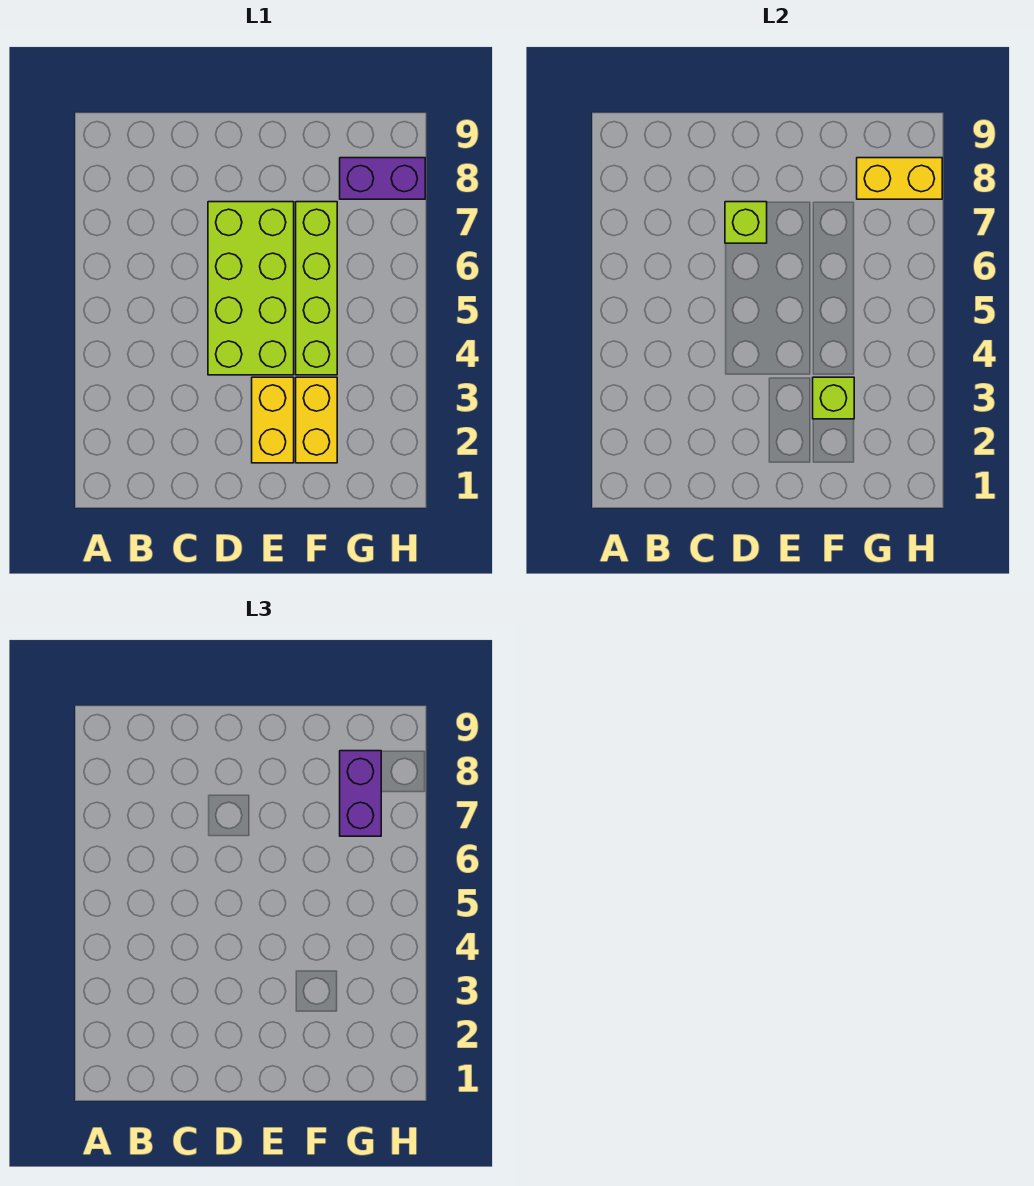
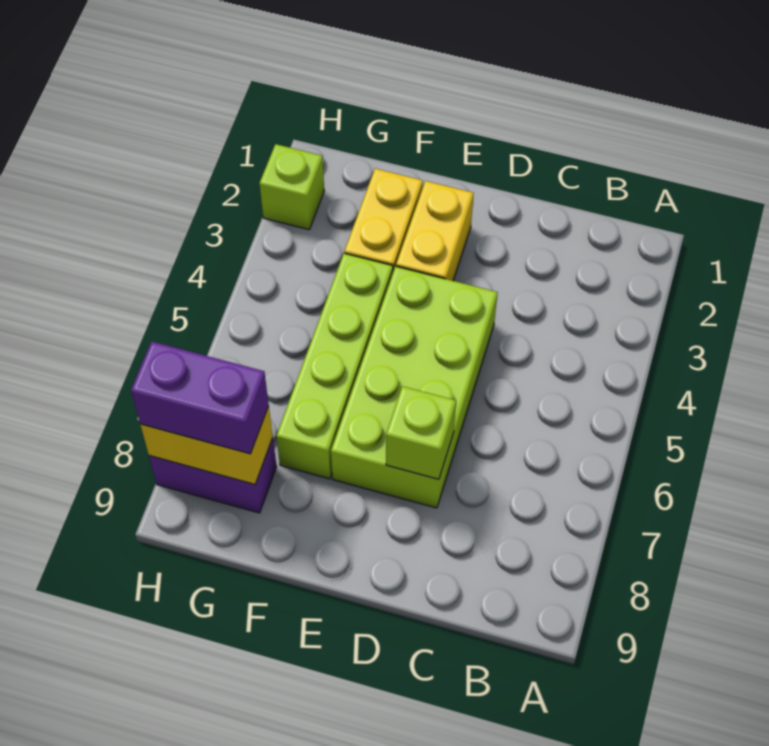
lime brick F3 level 2 -> lime brick H2 level 1
purple brick G7:G8 level 3 -> purple brick G8:H8 level 3

